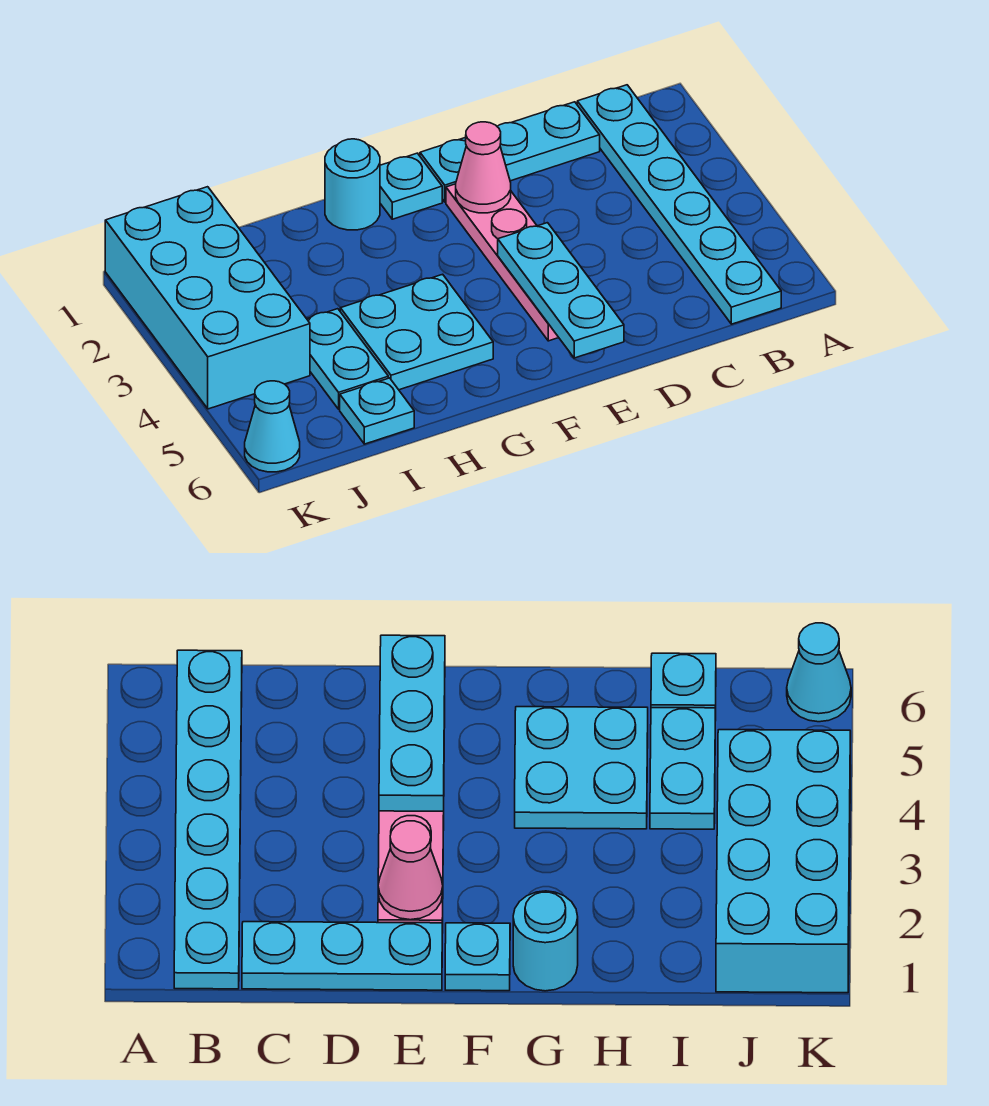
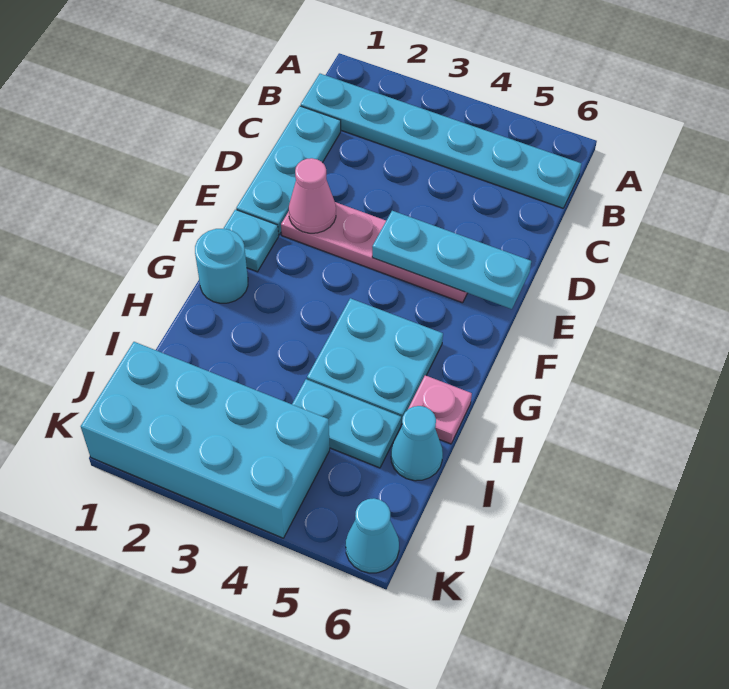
none -> pink plate H6 level 1
cyan plate I6 level 1 -> cyan cone I6 level 1

